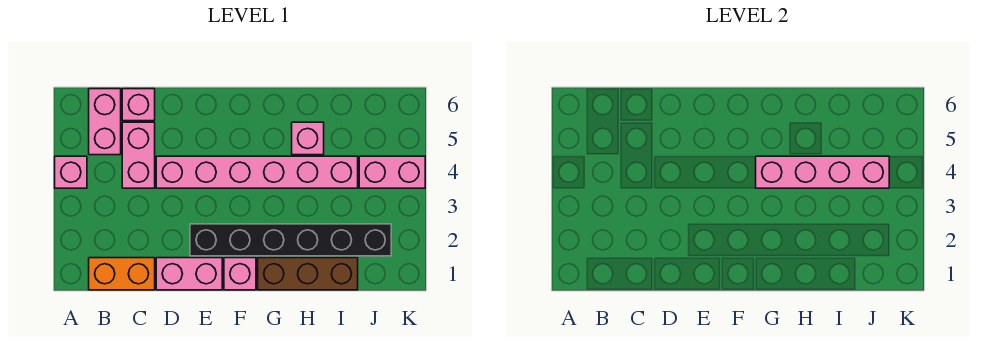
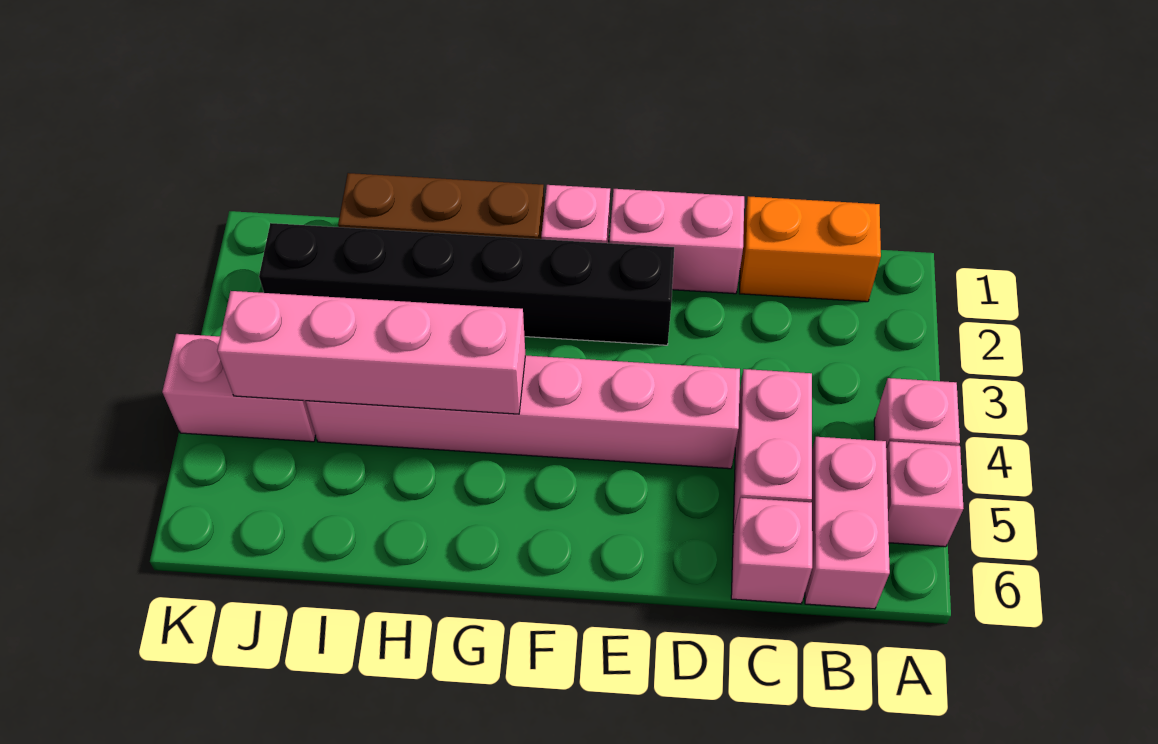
pink brick H5 level 1 -> pink brick A5 level 1

